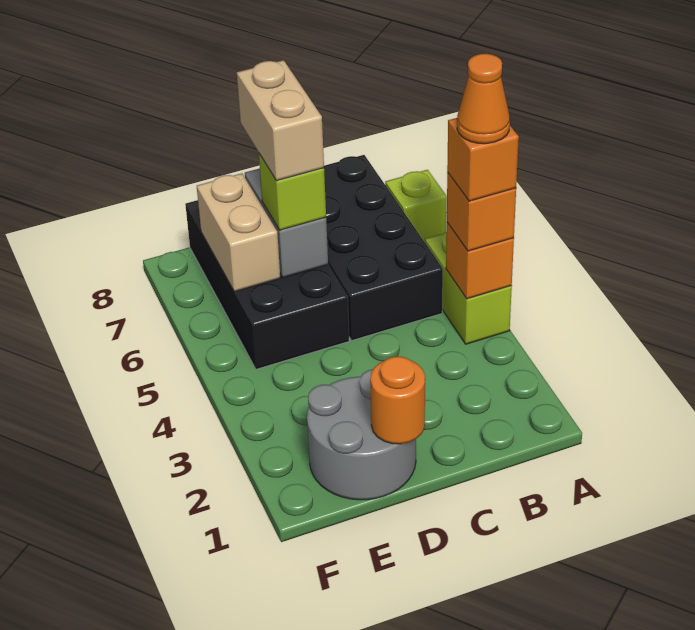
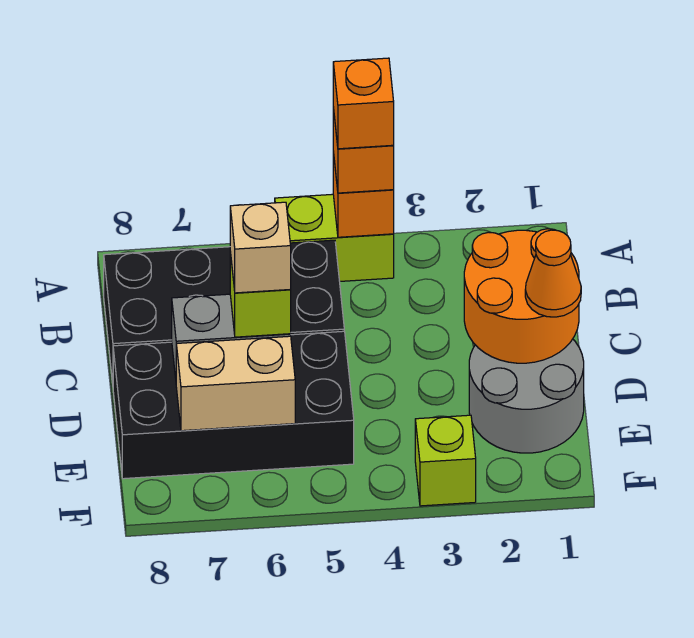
orange cone A4 level 5 -> orange cone D1 level 3
lime brick A7 level 1 -> lime brick F3 level 1
orange round brick D1 level 2 -> orange round brick C1:D2 level 2
tan brick D6:D7 level 4 -> tan brick D6 level 4

